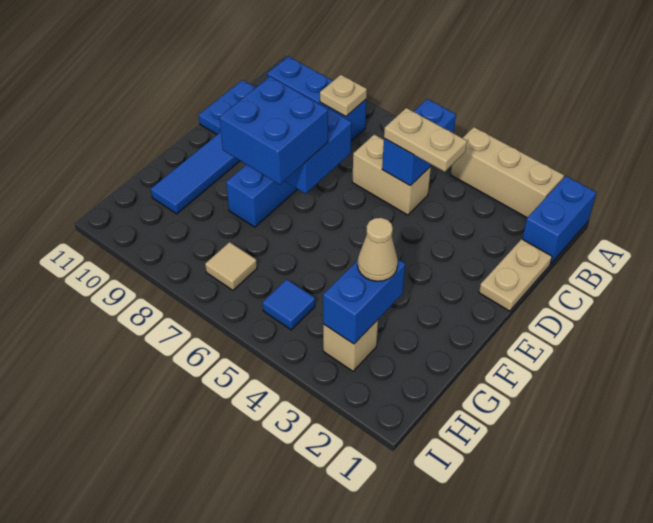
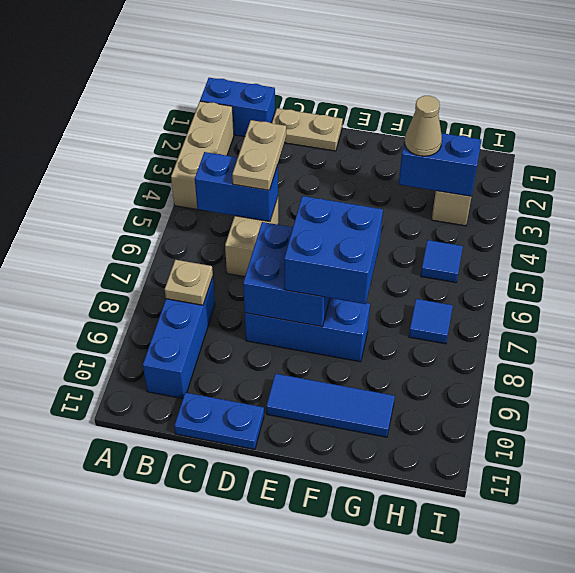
tan tile H7 level 1 -> blue tile H7 level 1

